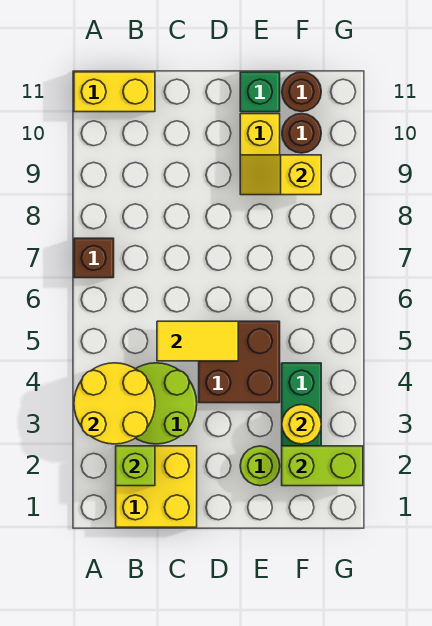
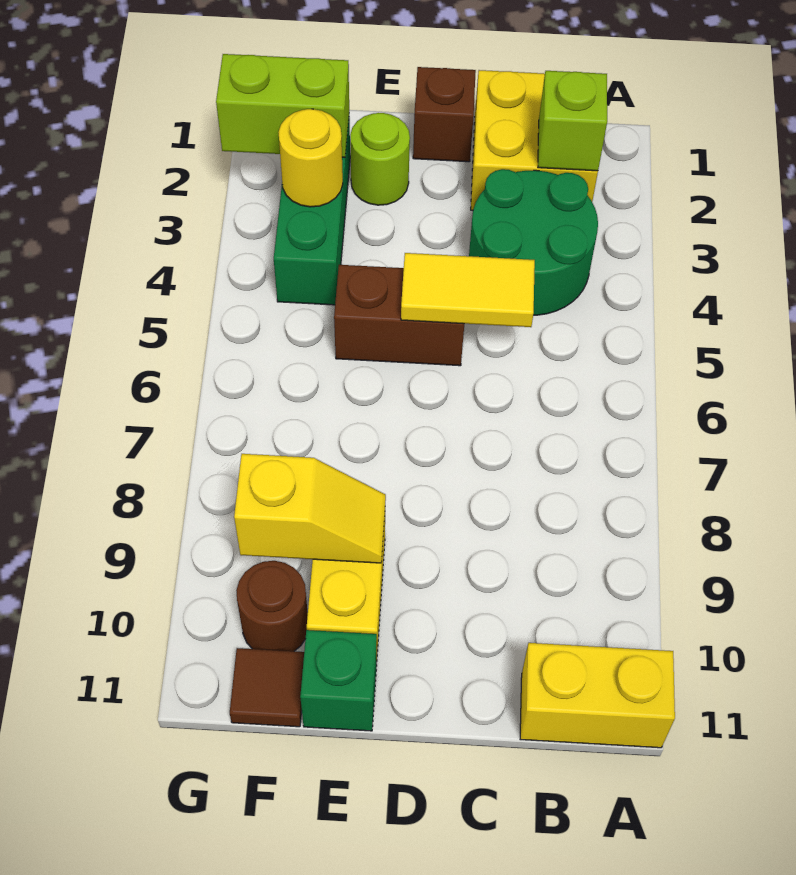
yellow round brick A3:B4 level 2 -> none
brown brick A7 level 1 -> brown brick D1 level 1
lime round brick B3:C4 level 1 -> green round brick B3:C4 level 1
brown brick D4:E5 level 1 -> brown brick D5:E5 level 1
brown round brick F11 level 1 -> brown tile F11 level 1

